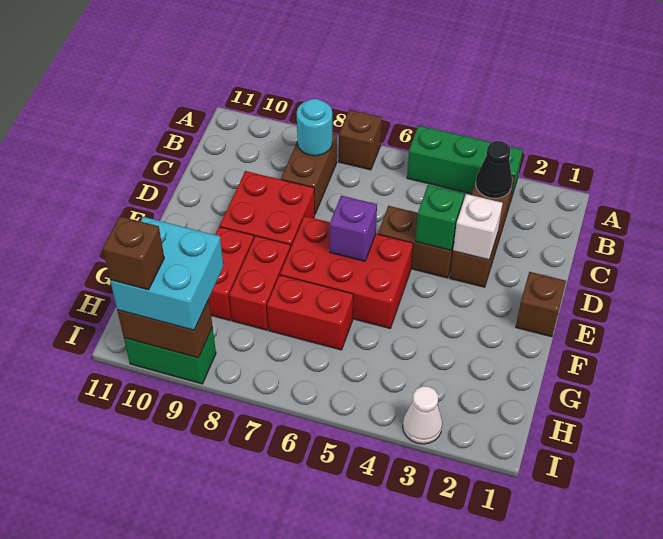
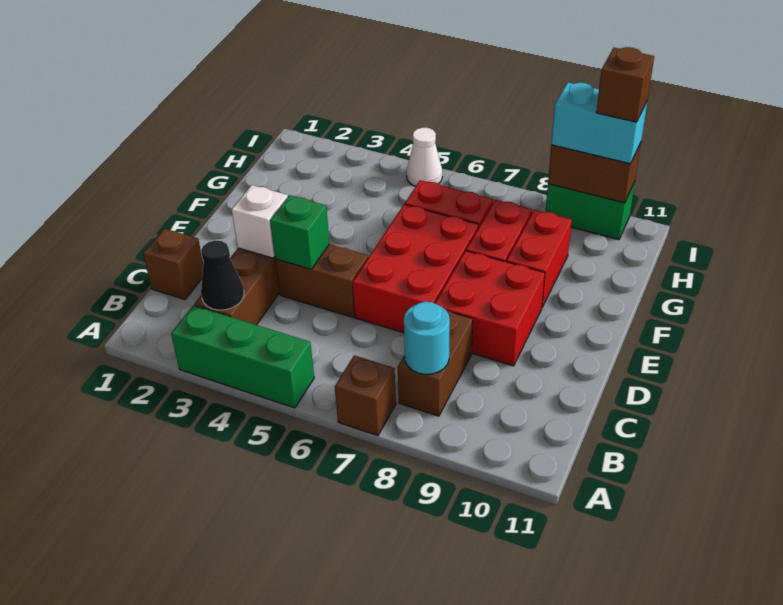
brown brick E1 level 1 -> brown brick C1 level 1
red brick E5:F7 level 1 -> red brick D6:F7 level 1
purple brick E6 level 2 -> none
cyan brick H9:I10 level 3 -> cyan brick I9:I10 level 3
white cone I3 level 1 -> white cone I5 level 1

